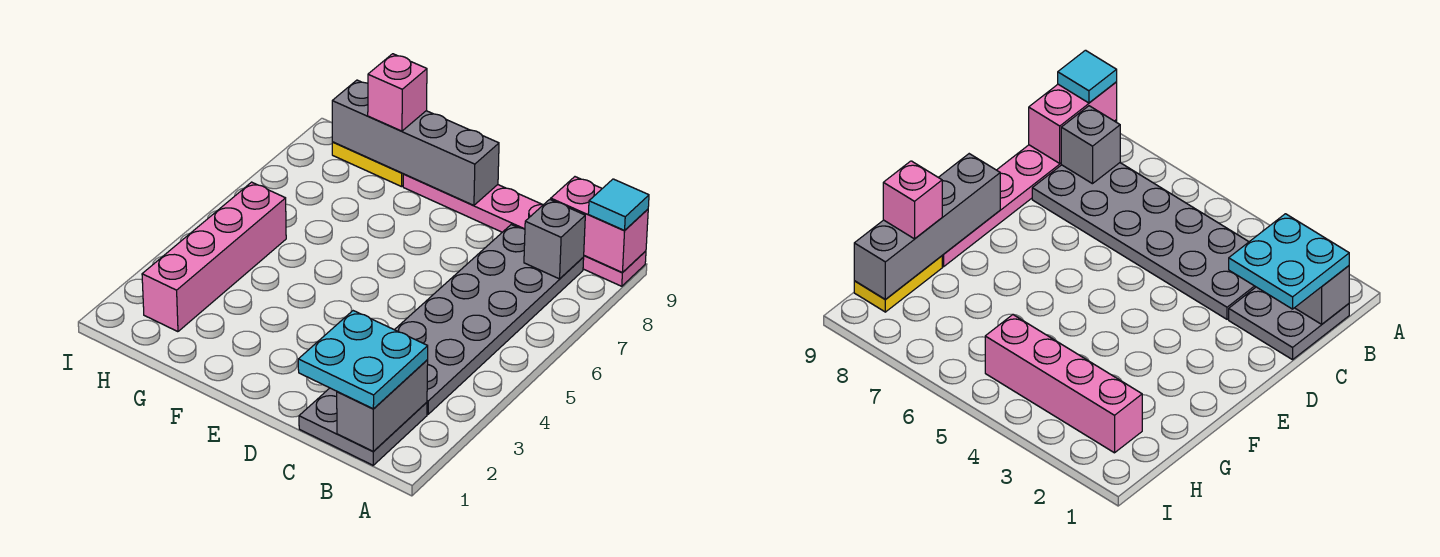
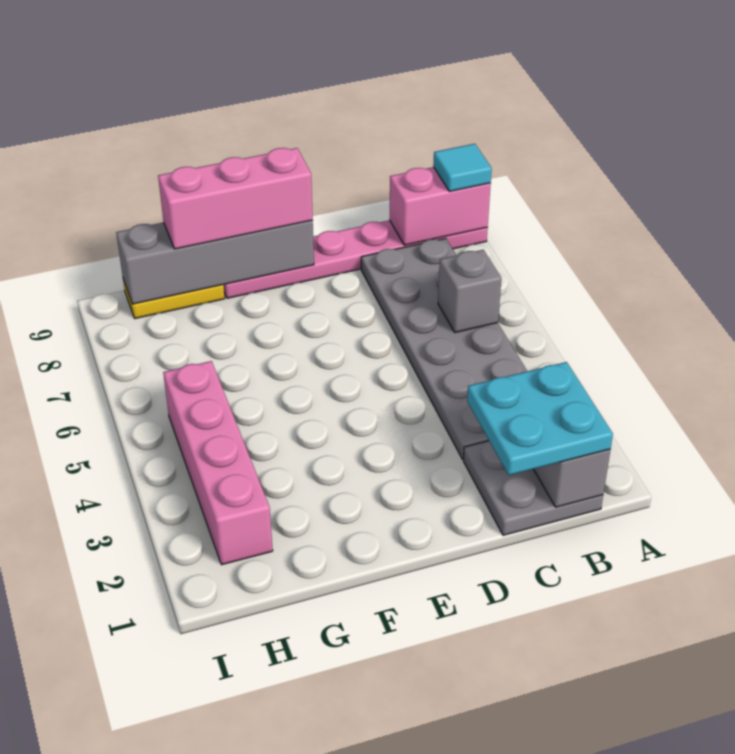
grey brick B8 level 2 -> grey brick B6 level 2
pink brick G9 level 3 -> pink brick E9:G9 level 3

